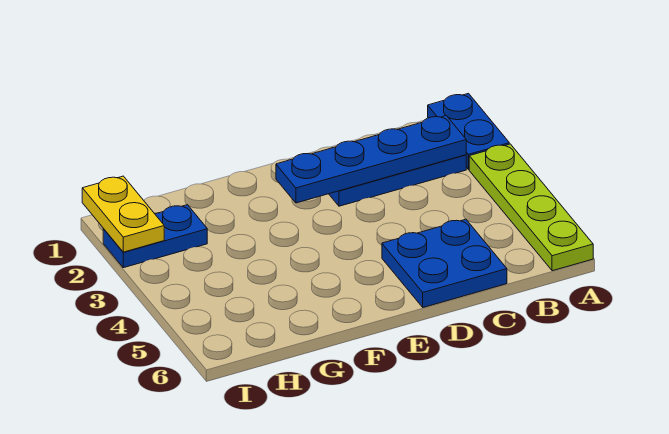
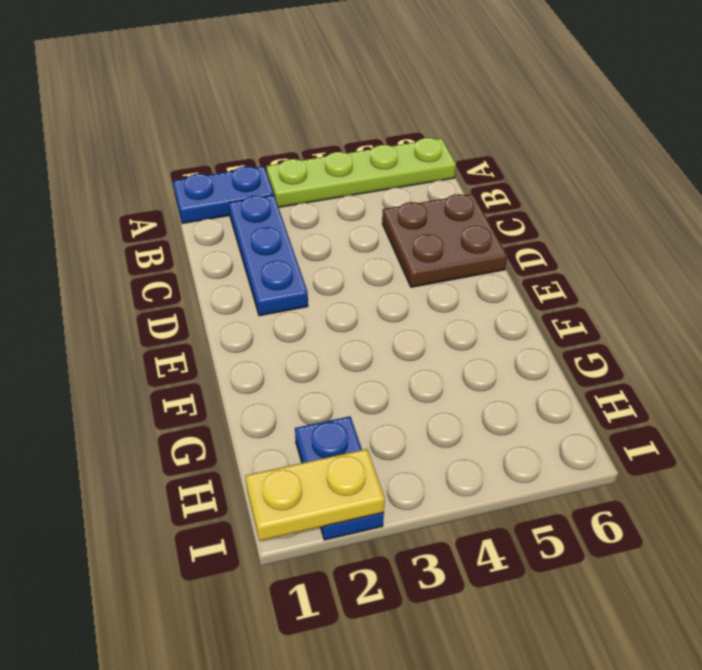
blue plate B2:E2 level 2 -> none
blue plate C5:D6 level 1 -> brown plate C5:D6 level 1

